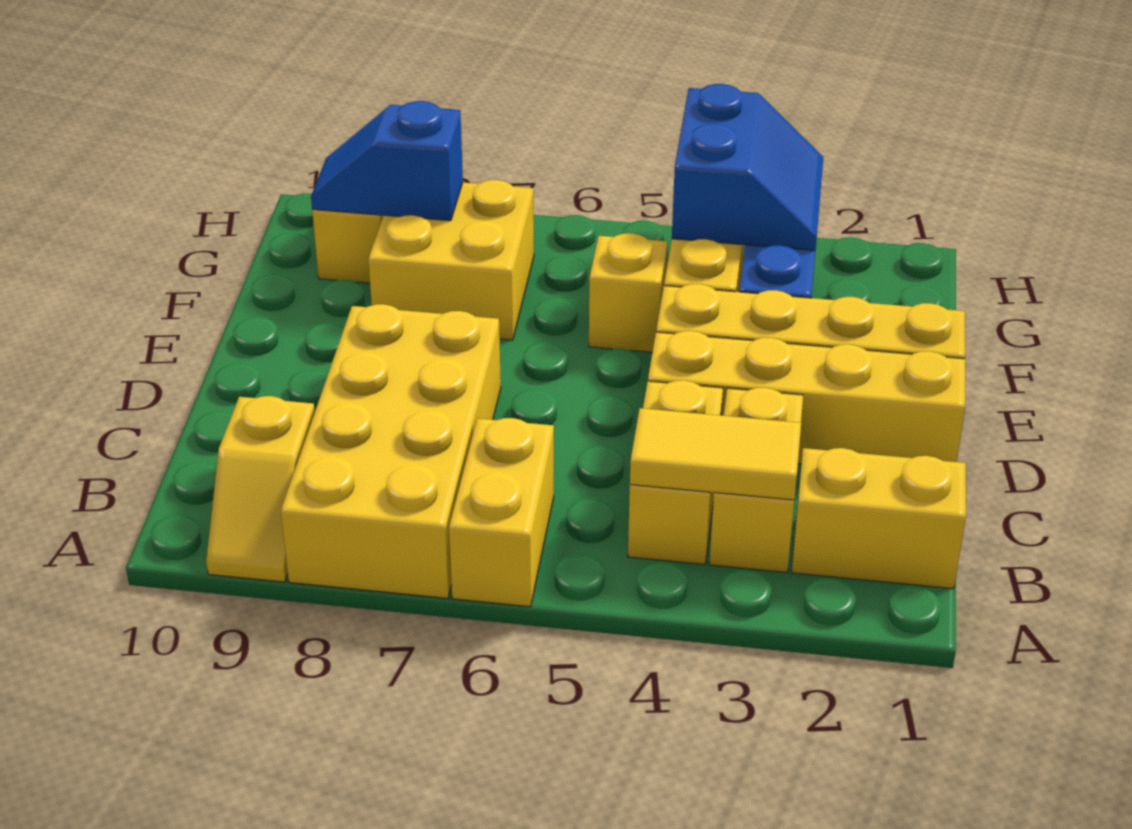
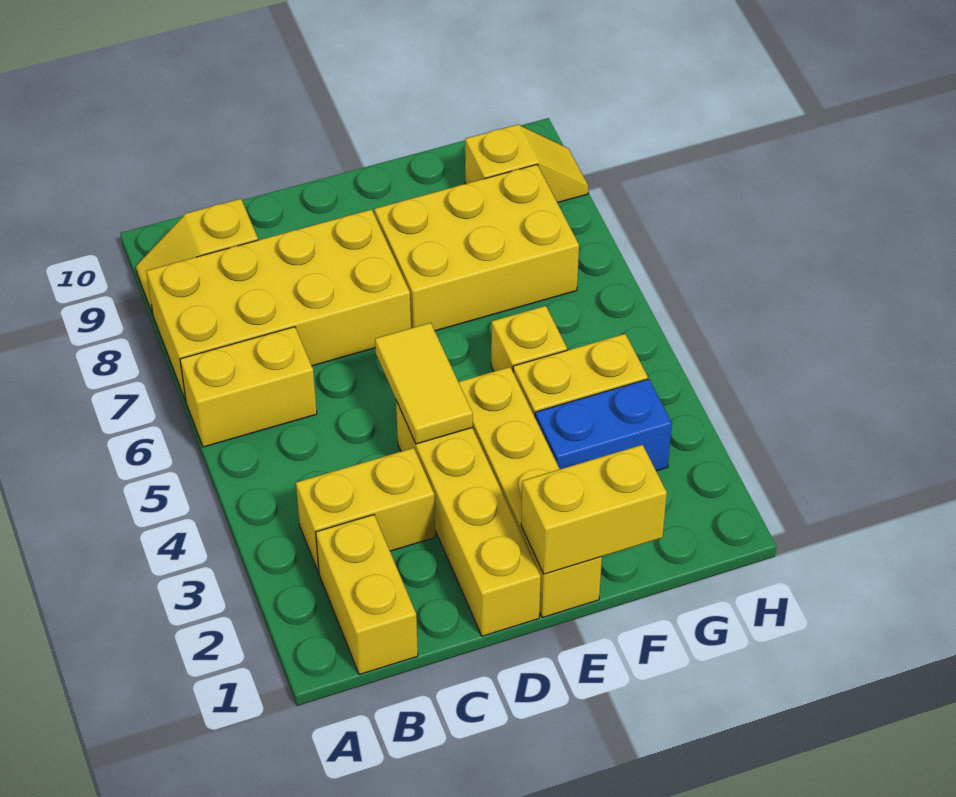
yellow tile B3:B4 level 2 -> yellow tile D4:D5 level 2
yellow brick B4:C4 level 1 -> yellow brick E1:F1 level 2
yellow brick F7:G8 level 1 -> yellow brick E7:G8 level 1
blue slope G3:H4 level 2 top 4 -> none
blue slope G8:G9 level 2 top 8 -> none

